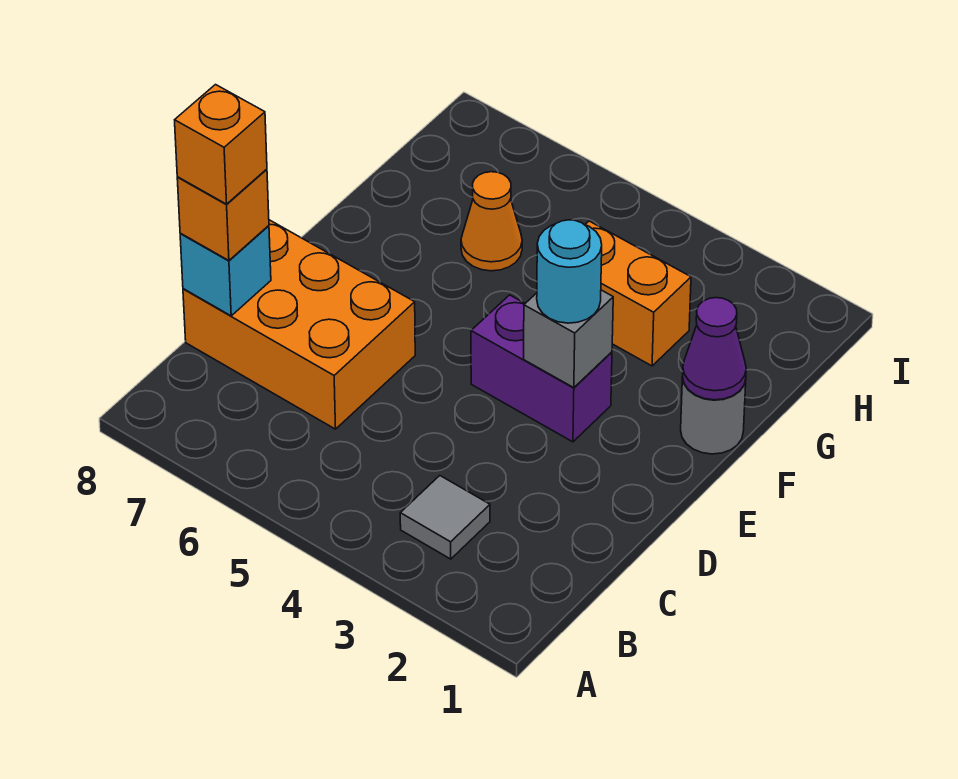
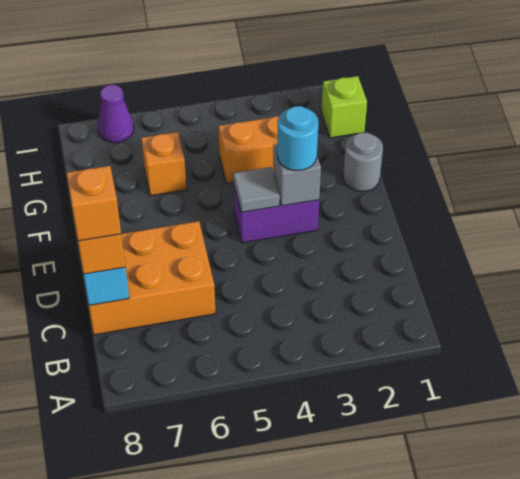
grey tile B3 level 1 -> grey tile E4 level 2
purple cone F1 level 2 -> purple cone I7 level 1
orange cone G6 level 1 -> orange brick G6 level 1
none -> lime brick H1 level 1

